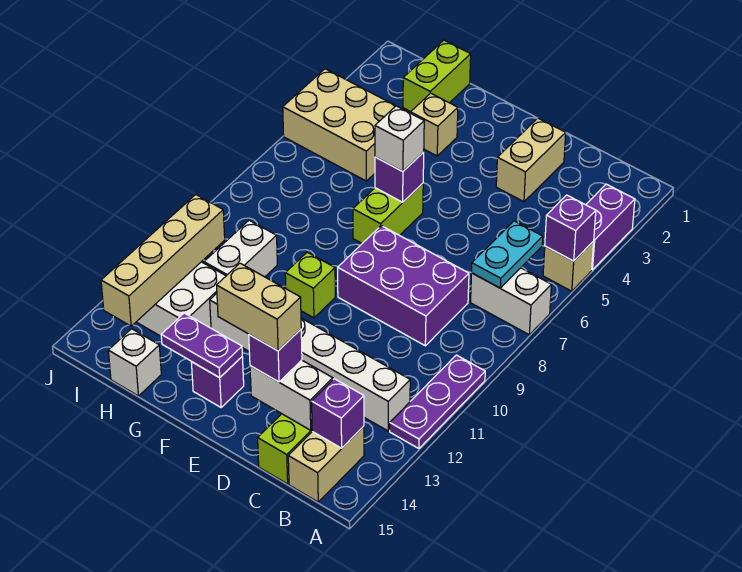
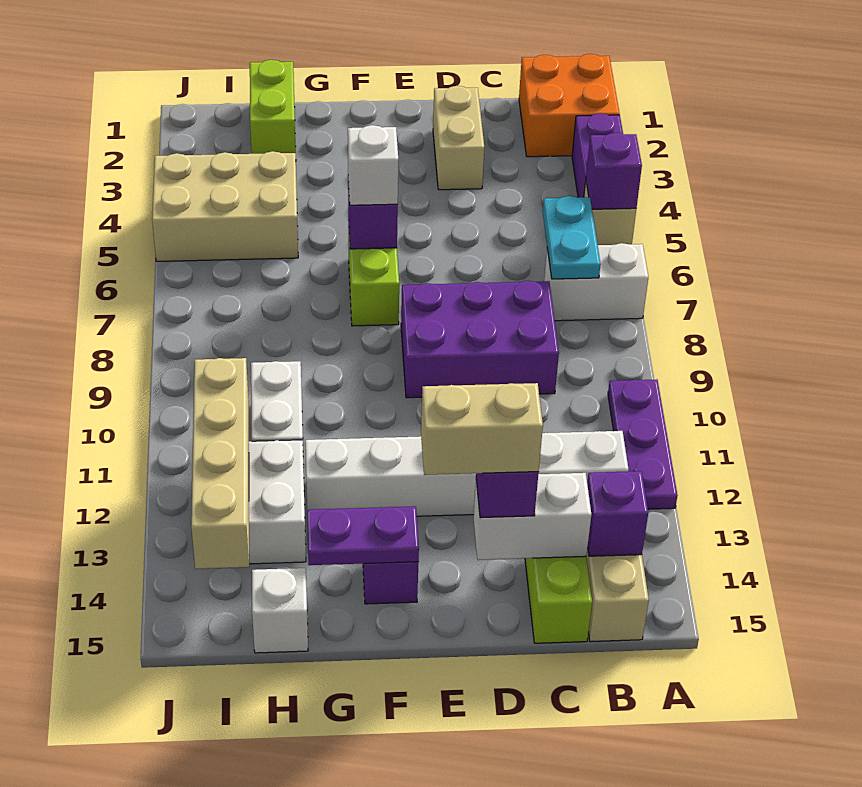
none -> orange brick A1:B2 level 1
lime brick F10 level 1 -> none
tan brick G3 level 1 -> none

